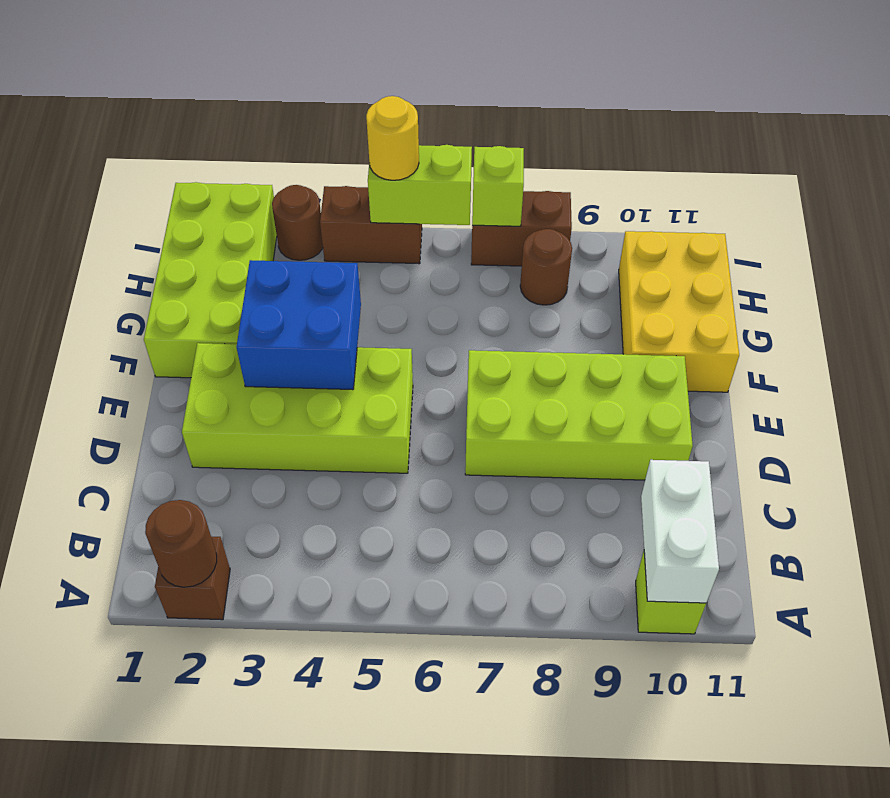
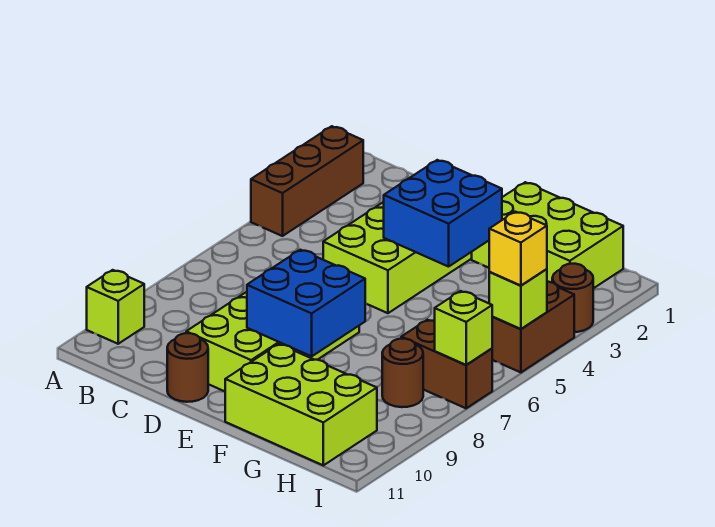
brown brick A2 level 1 -> brown brick A2:A4 level 1
brown round brick A2 level 2 -> brown round brick D11 level 1
white brick A10:B10 level 2 -> none
none -> blue brick E8:F9 level 2
lime brick F1:I2 level 1 -> lime brick F1:H2 level 1
yellow brick F10:H11 level 1 -> lime brick F10:H11 level 1
lime brick I5:I6 level 2 -> lime brick I5 level 2
yellow round brick I5 level 3 -> yellow brick I5 level 3
brown brick I7:I8 level 1 -> brown brick H7:I7 level 1

